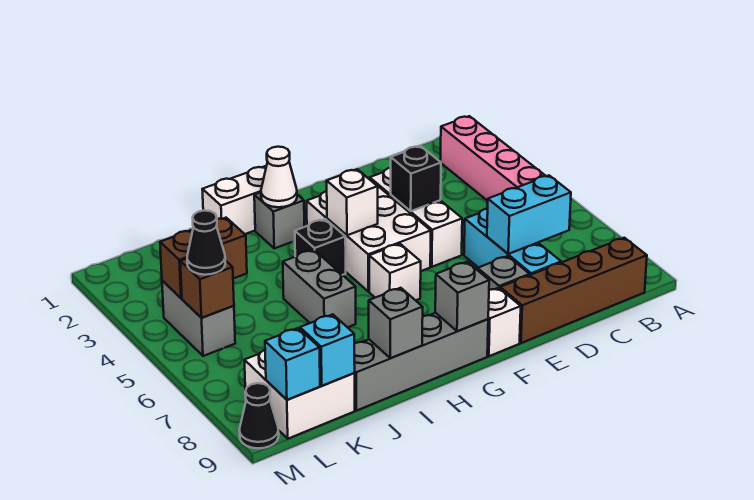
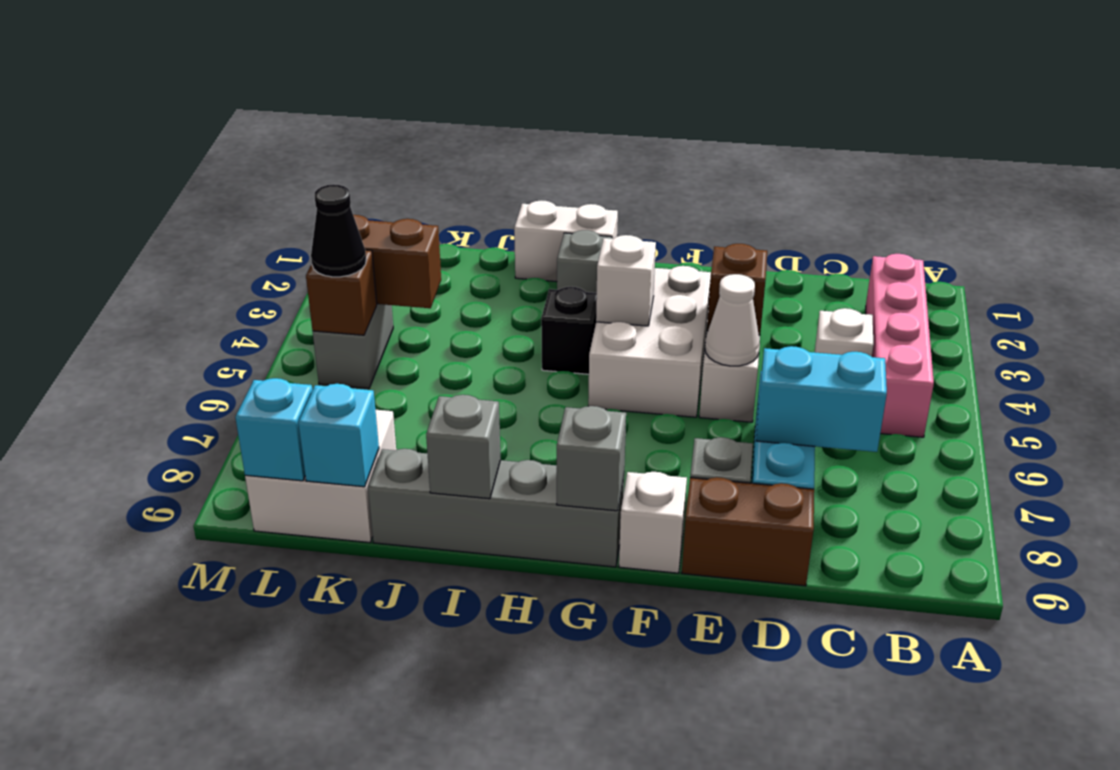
brown brick B9:E9 level 1 -> brown brick D9:E9 level 1
black brick E4 level 2 -> brown brick E4 level 2
white brick G6 level 1 -> white brick C4 level 1
white cone H2 level 2 -> white cone E5 level 2
grey brick I5:I6 level 1 -> none
black cone M9 level 1 -> none

